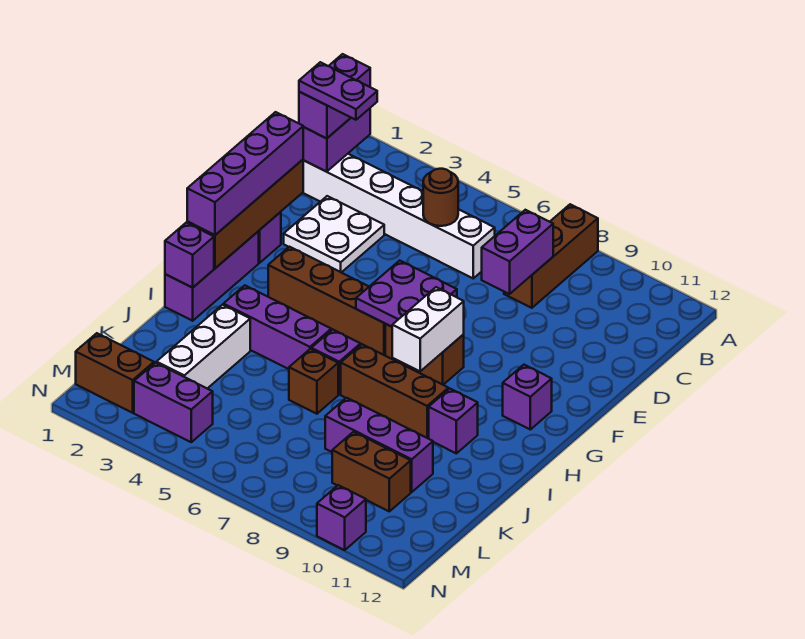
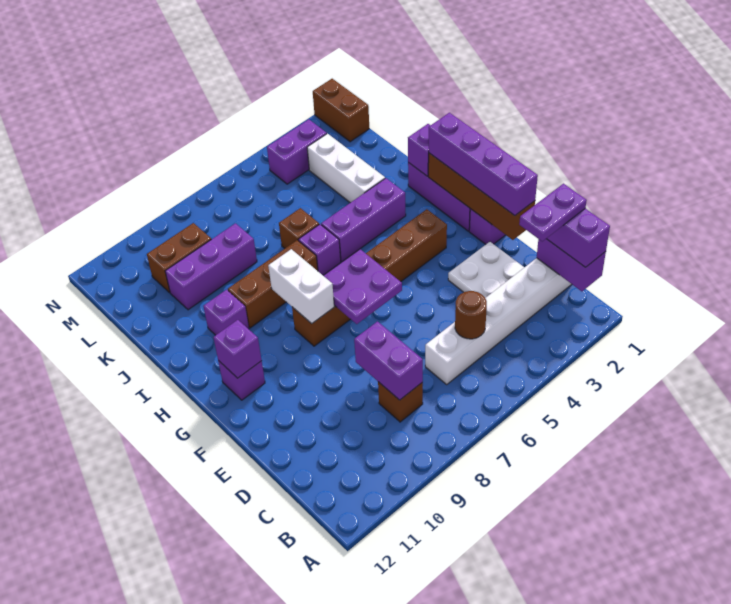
brown brick A8:C8 level 1 -> brown brick C8 level 1
brown brick M1:M2 level 1 -> brown brick M1:N1 level 1
purple brick N10 level 1 -> purple brick G11 level 2

